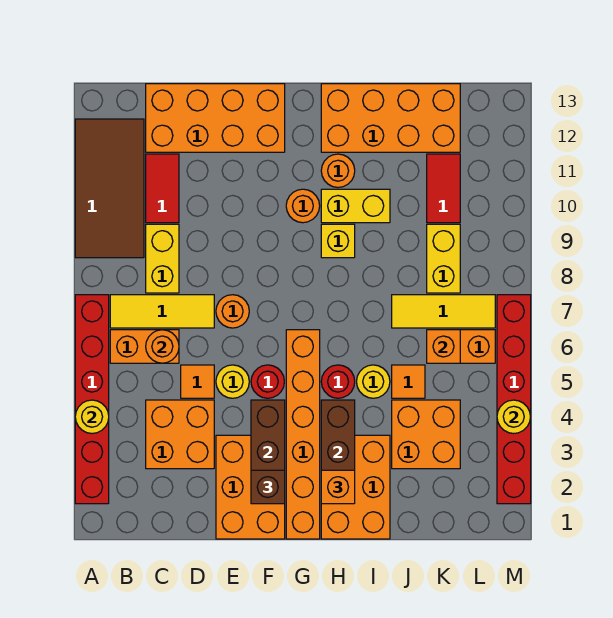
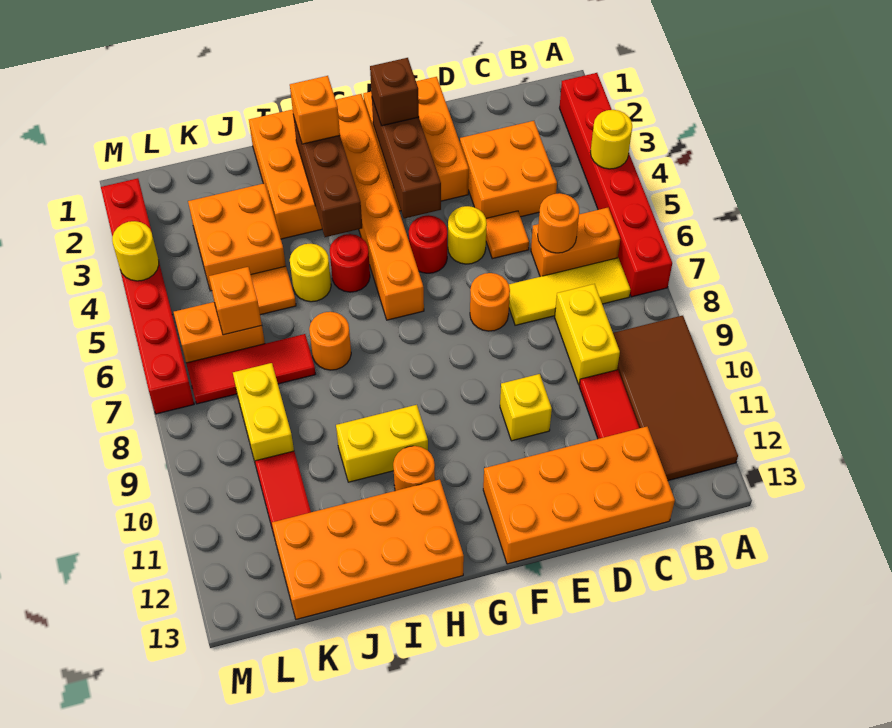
orange round brick G10 level 1 -> orange round brick I7 level 1
yellow brick H9 level 1 -> yellow brick E10 level 1
yellow tile J7:L7 level 1 -> red tile J7:L7 level 1

